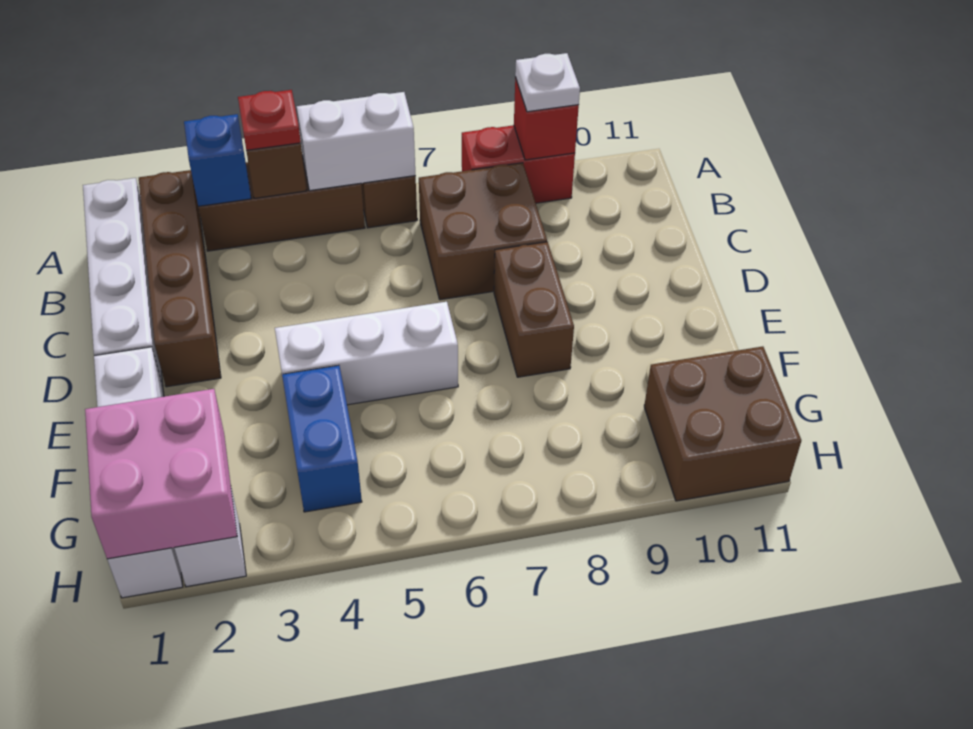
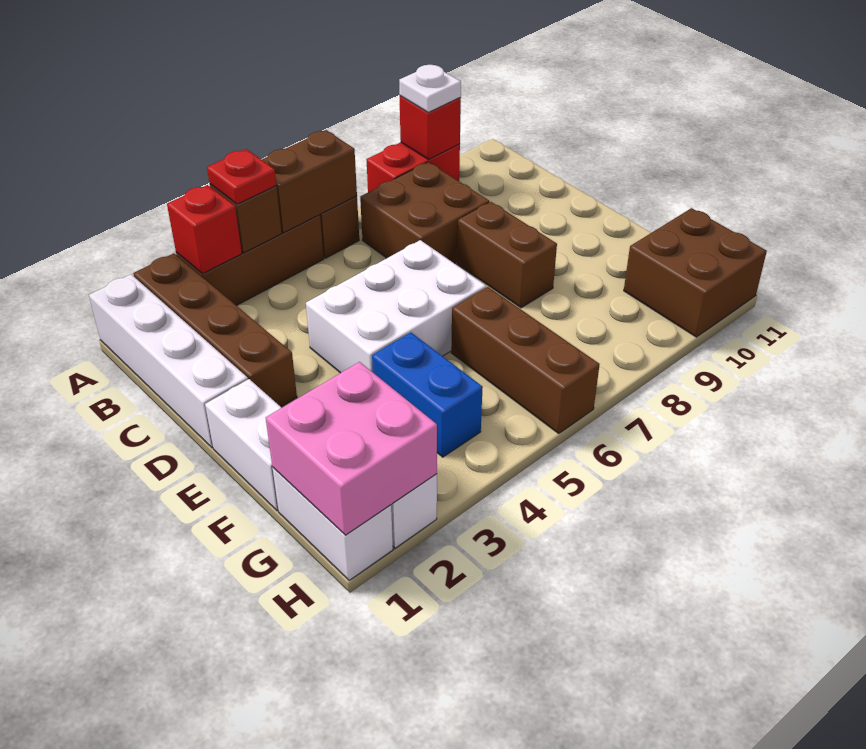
blue brick A3 level 2 -> red brick A3 level 2
white brick A5:A6 level 2 -> brown brick A5:A6 level 2
white brick E4:E6 level 1 -> white brick D4:E6 level 1
none -> brown brick F6:H6 level 1

